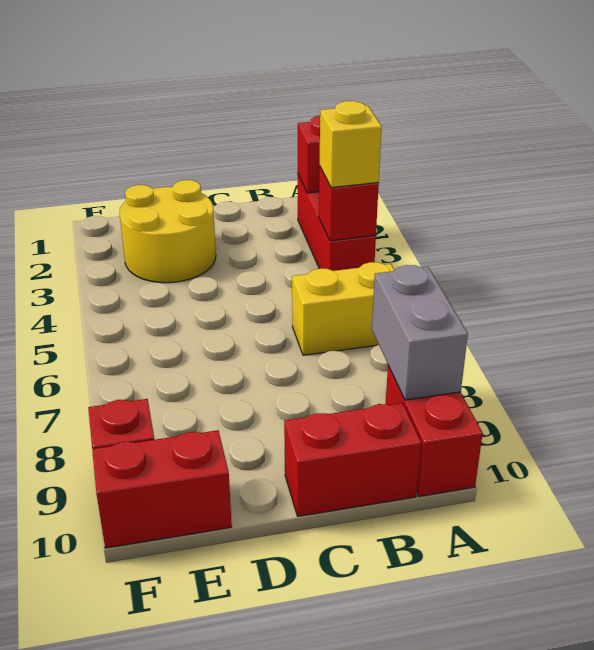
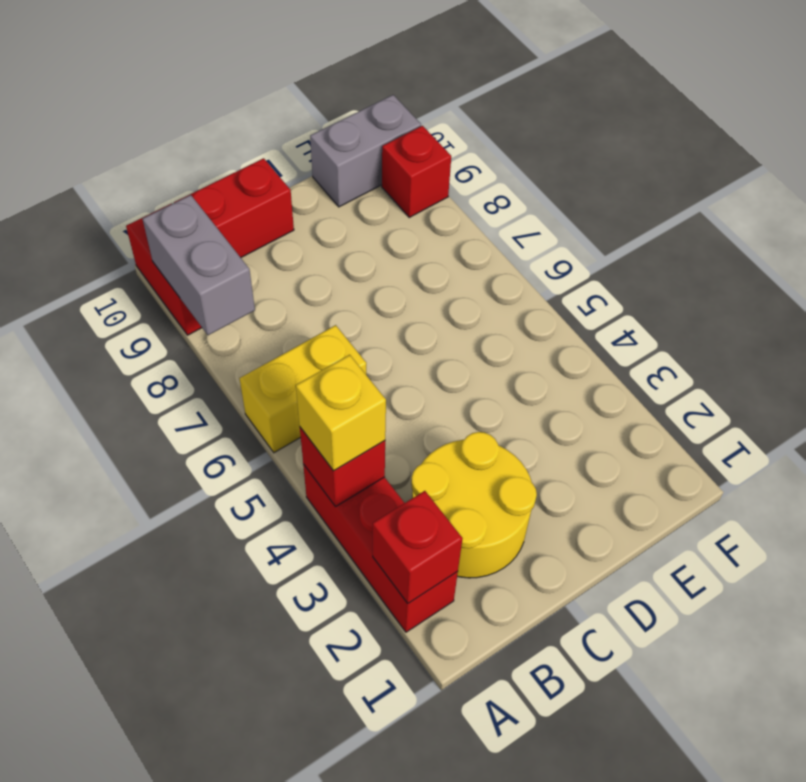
yellow round brick D2:E3 level 1 -> yellow round brick B2:C3 level 1
red brick E10:F10 level 1 -> grey brick E10:F10 level 1

